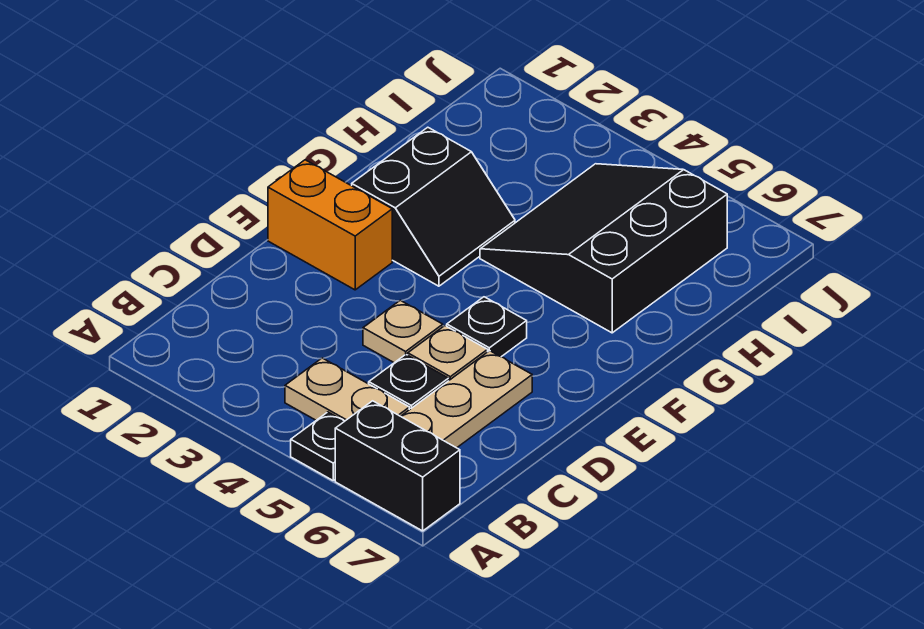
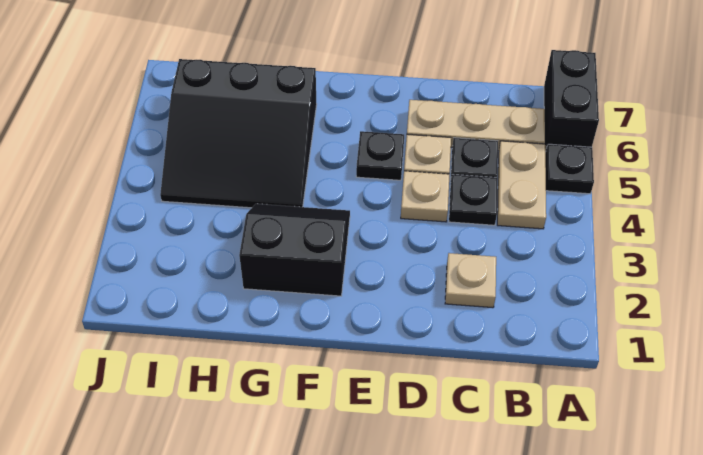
none -> tan plate C2 level 1
none -> black plate C4 level 1
orange brick E1:E2 level 1 -> none

